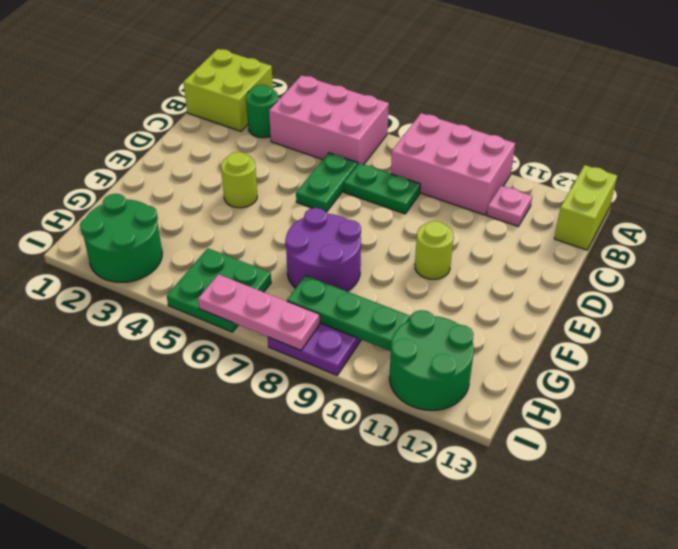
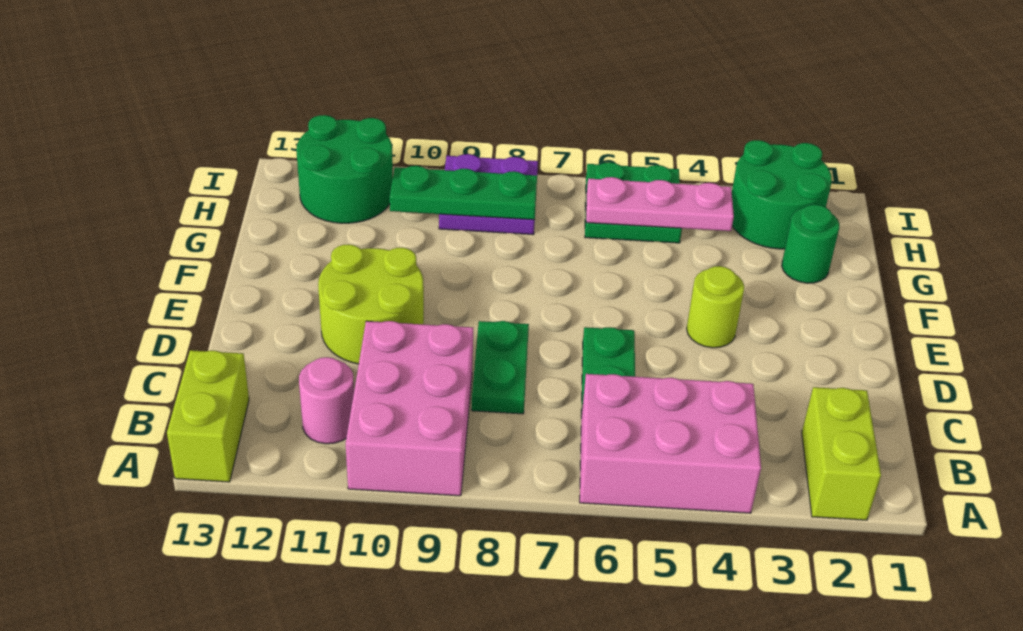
lime brick A1:B2 level 1 -> lime brick A2:B2 level 1
pink brick A8:B10 level 1 -> pink brick A9:C10 level 1
green round brick B3 level 1 -> green round brick G2 level 1
pink plate B11 level 1 -> pink round brick B11 level 1
green plate C7:C8 level 1 -> green plate C8:D8 level 1
lime round brick E10 level 1 -> lime round brick D10:E11 level 1
purple round brick F7:G8 level 1 -> none
pink plate I6:I8 level 2 -> pink plate H4:H6 level 2

